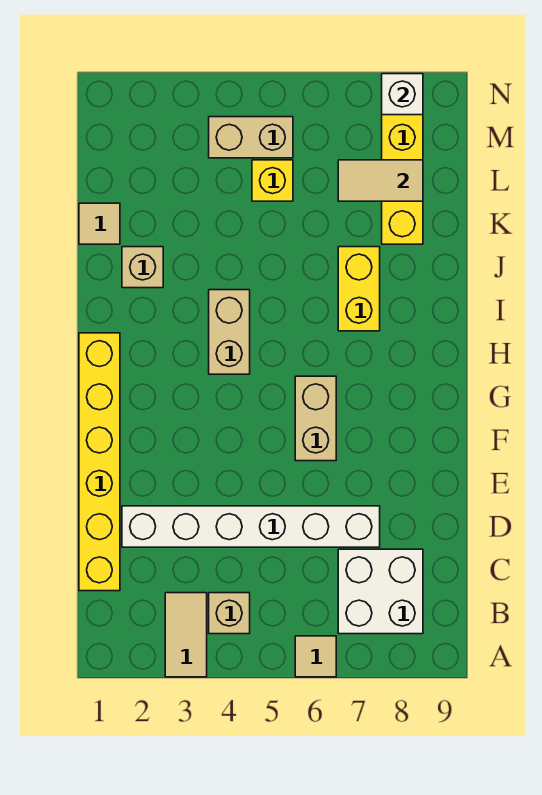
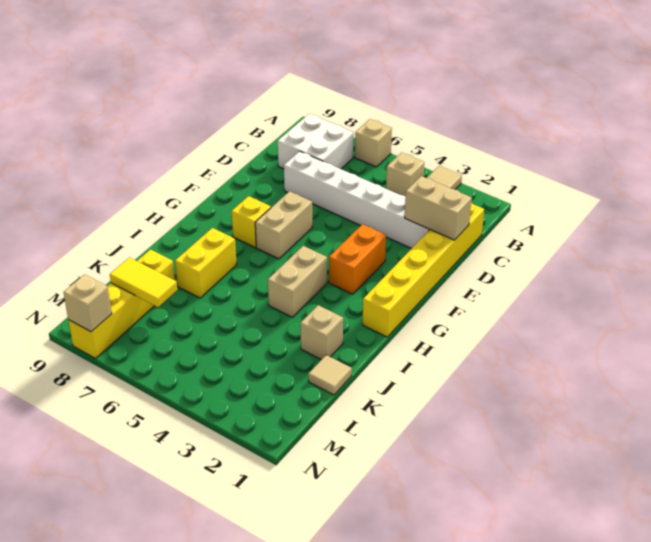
tan tile A6 level 1 -> tan brick A6 level 1
none -> orange brick F3:G3 level 1
yellow brick L5 level 1 -> yellow brick G7 level 1
tan tile L7:L8 level 2 -> yellow tile L7:L8 level 2
tan brick M4:M5 level 1 -> tan brick D1:D2 level 2
white brick N8 level 2 -> tan brick N8 level 2

